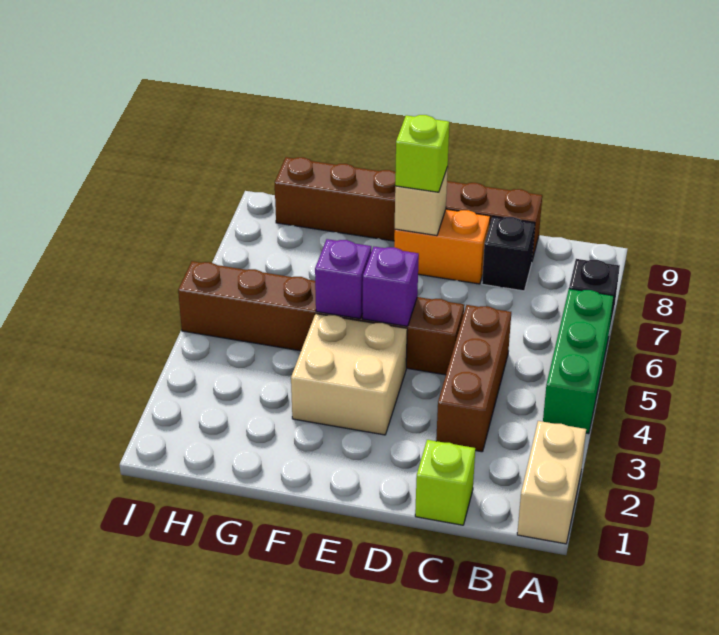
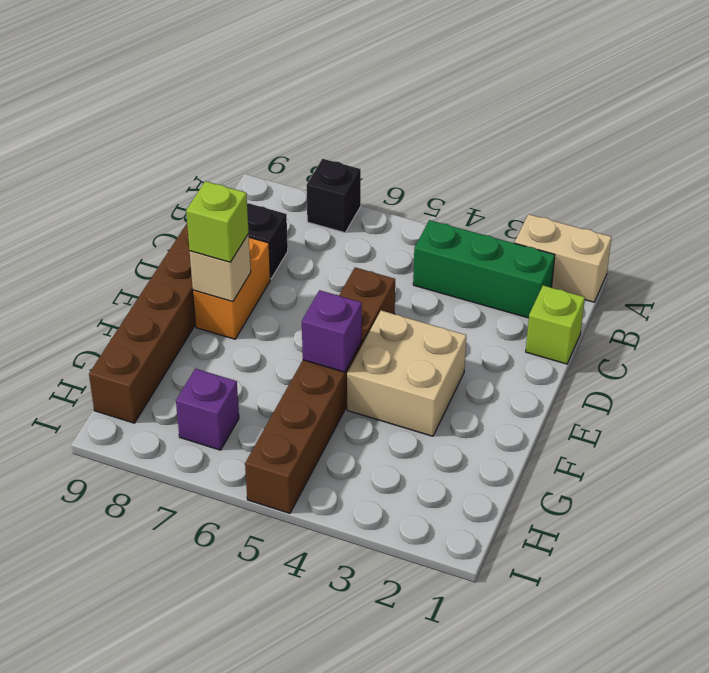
green brick A4:A6 level 1 -> green brick B2:B4 level 1
brown brick C3:C5 level 1 -> none
purple brick E5 level 2 -> purple brick H7 level 1

